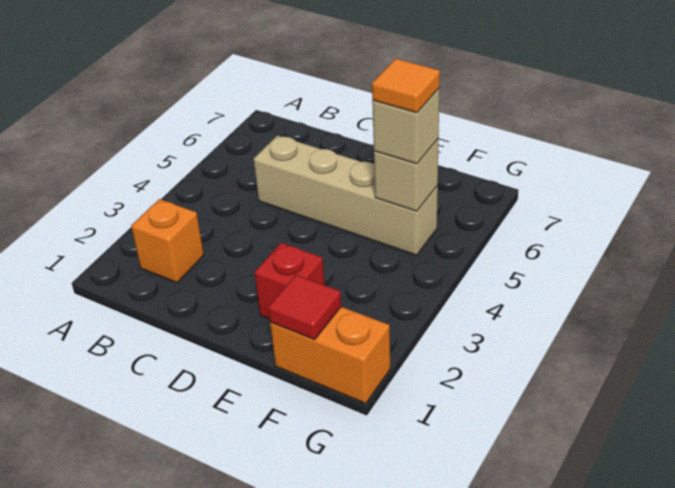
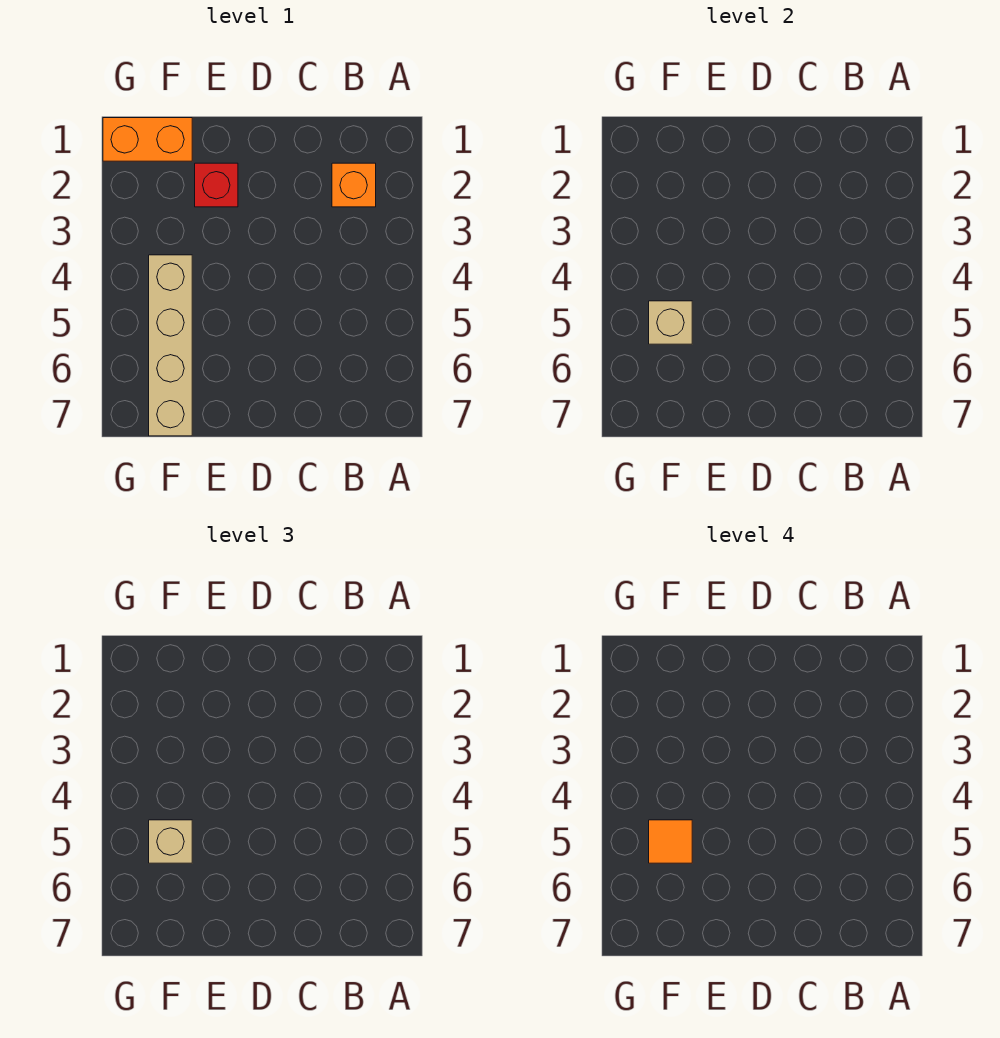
tan brick C5:F5 level 1 -> tan brick F4:F7 level 1
red tile F1 level 2 -> none

